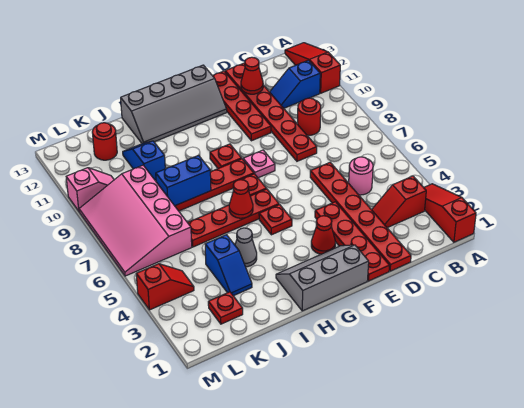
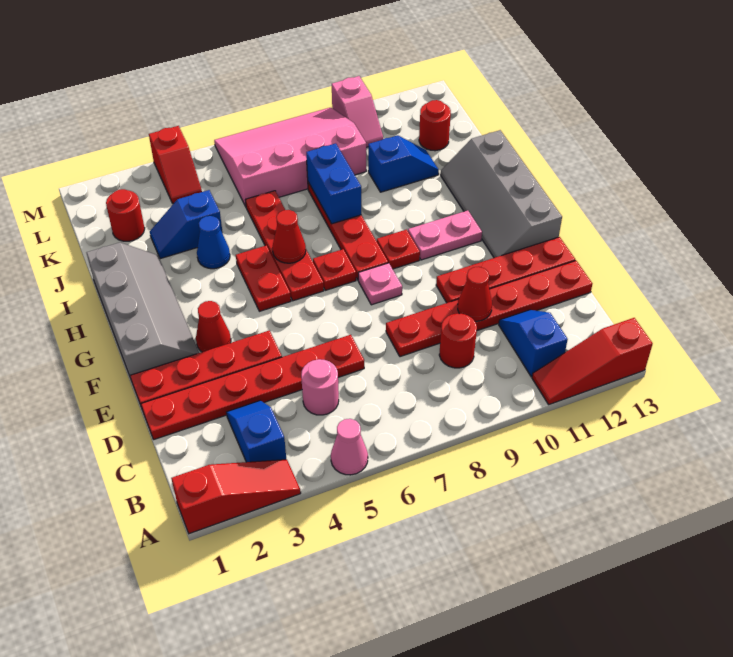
none -> pink cone A5 level 1
red slope A11:A13 level 1 top 11 -> red slope A11:A13 level 1 top 13
red slope B3:C3 level 1 top B -> blue slope B3:C3 level 1 top B
red cone D12 level 2 -> red cone D10 level 2
grey slope F1:H2 level 1 top 1 -> grey slope F1:I2 level 1 top 1
red plate G5 level 1 -> red plate G5:H5 level 1
none -> pink plate G10:G11 level 1
grey cone I4 level 1 -> blue cone I4 level 1
red plate K2 level 1 -> red round brick K2 level 1

